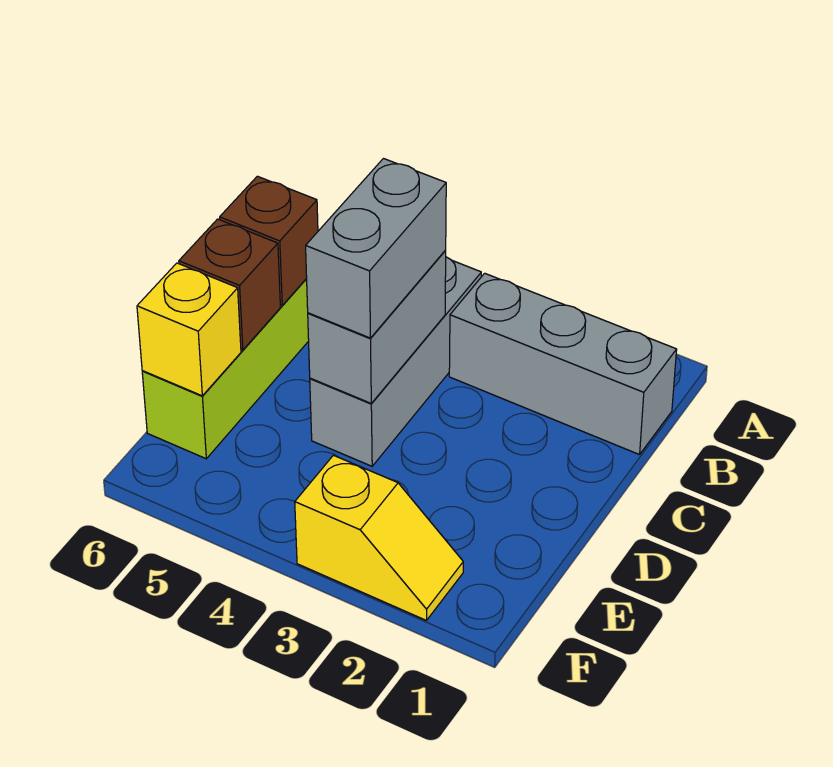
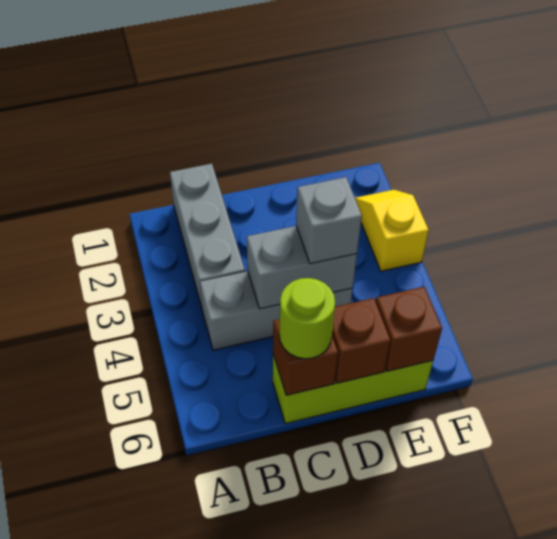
grey brick C4:D4 level 3 -> grey brick D4 level 3
none -> lime round brick C6 level 3
yellow brick E6 level 2 -> brown brick E6 level 2

